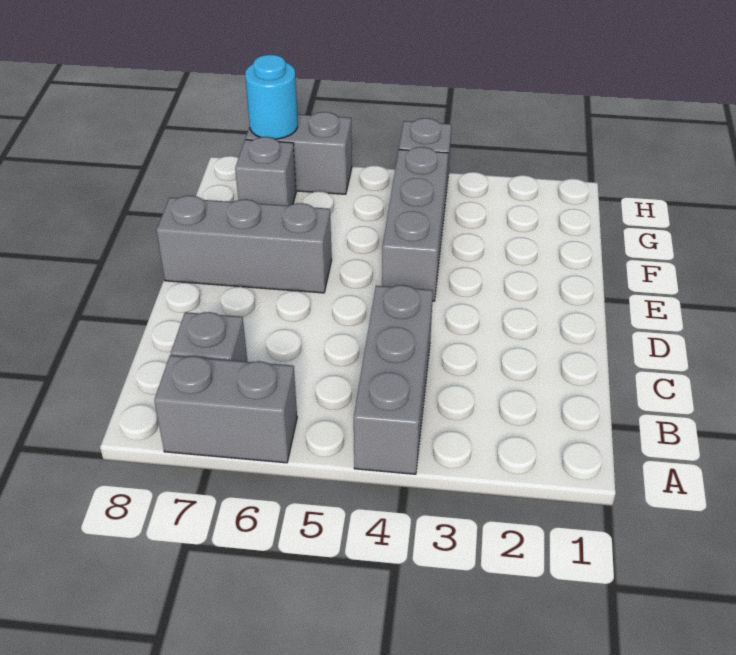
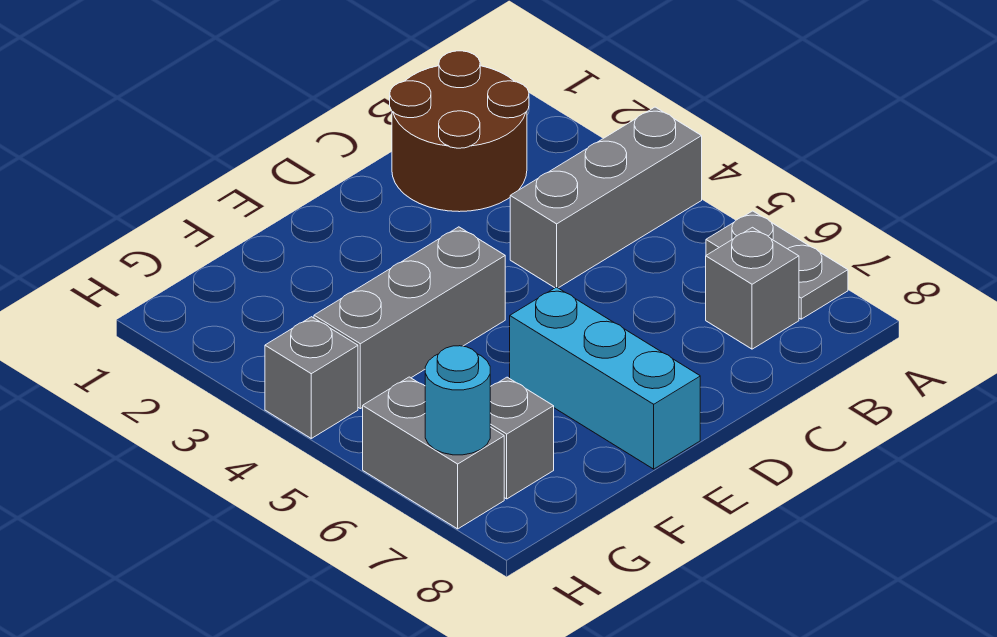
grey brick A6:A7 level 1 -> grey plate A6:A7 level 1
none -> brown round brick B1:C2 level 1
grey brick E6:E8 level 1 -> cyan brick E6:E8 level 1

